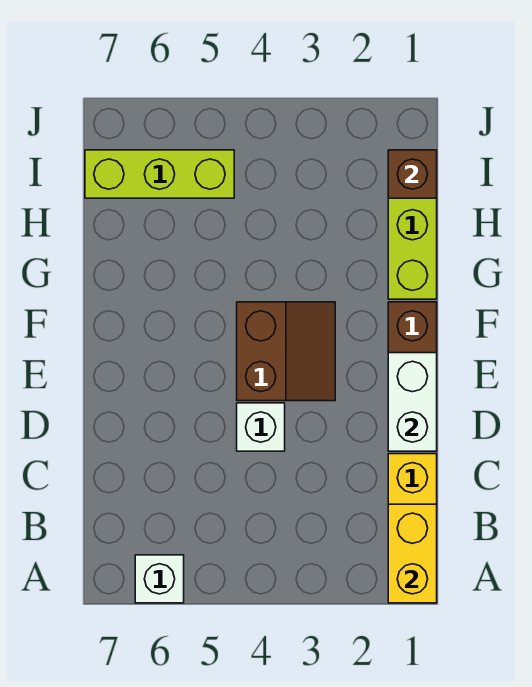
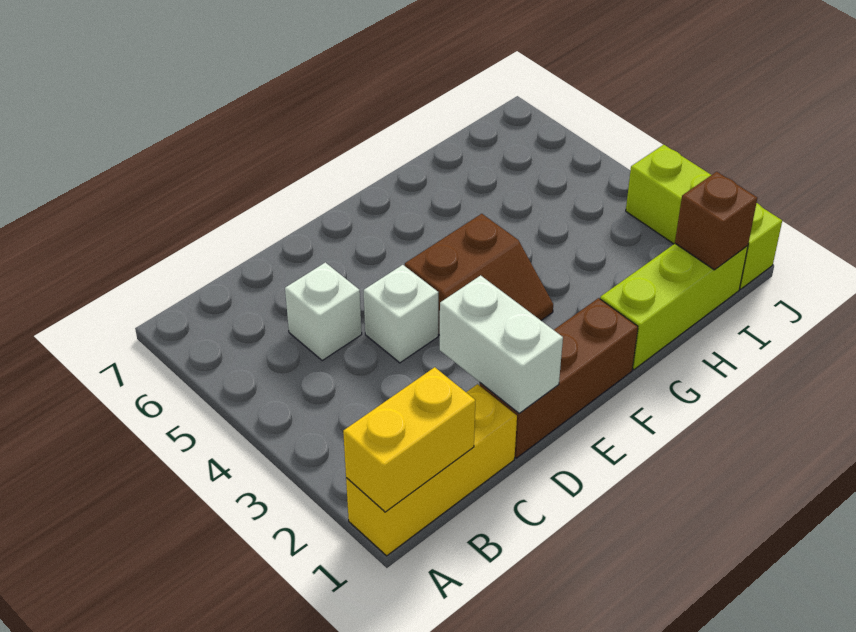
white brick A6 level 1 -> white brick C5 level 1
white brick D1:E1 level 2 -> white brick D1:D2 level 2
lime brick I5:I7 level 1 -> lime brick J1:J3 level 1

